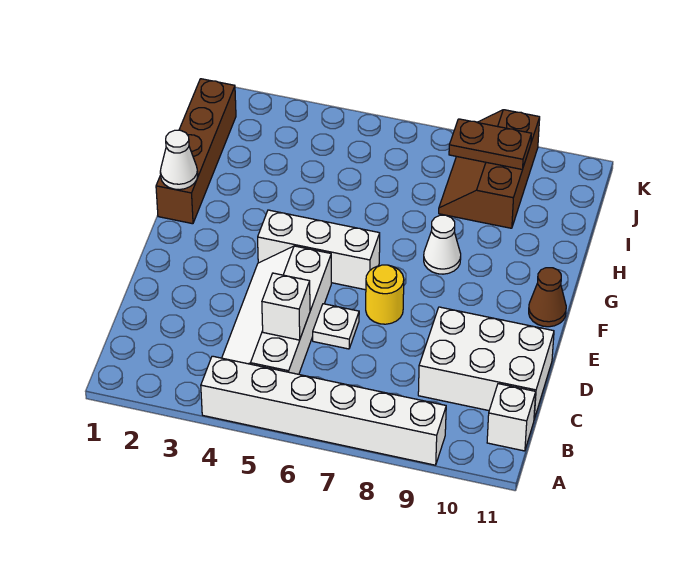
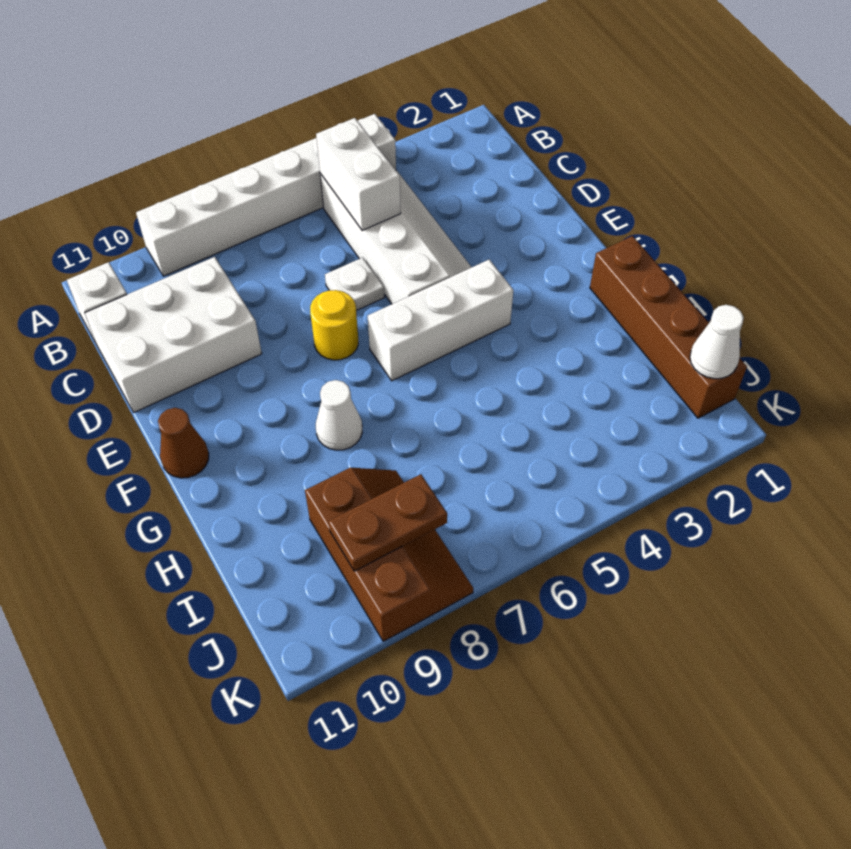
white brick C5 level 2 -> white brick B5:C5 level 2
white cone G1 level 2 -> white cone J1 level 2

